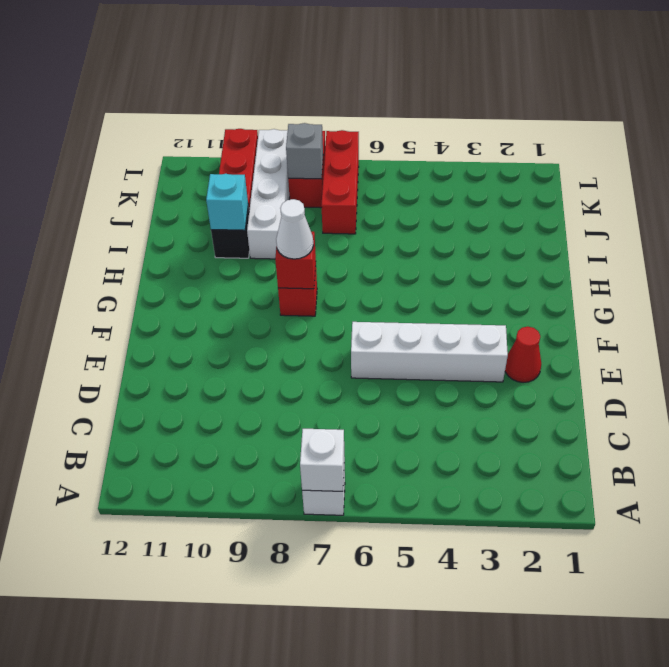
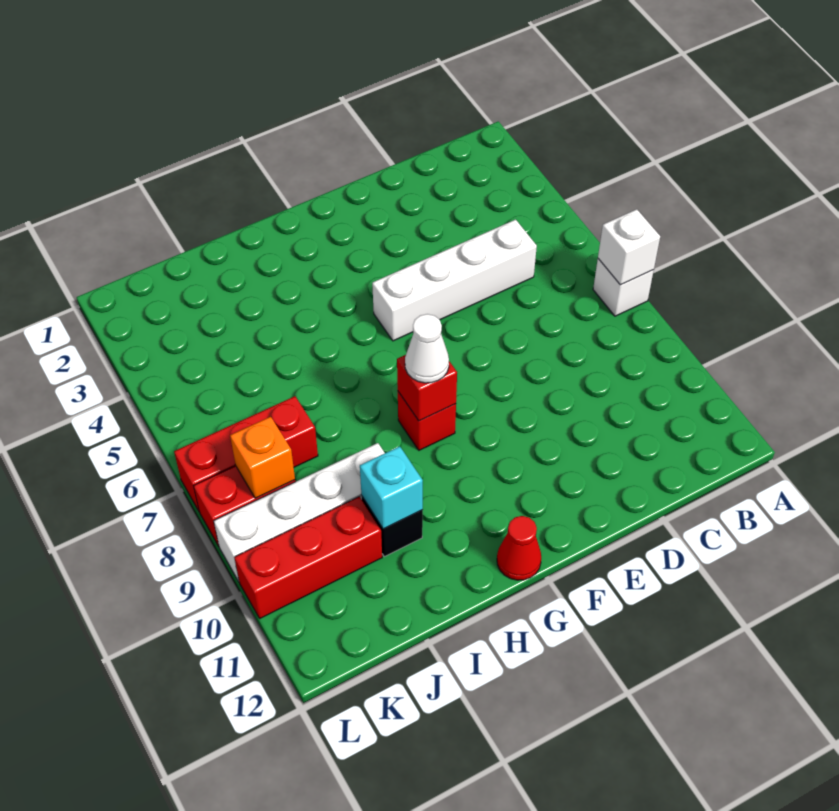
red cone E2 level 1 -> red cone G12 level 1
white brick E3:E6 level 1 -> white brick C5:F5 level 1
grey brick K8 level 2 -> orange brick K8 level 2

